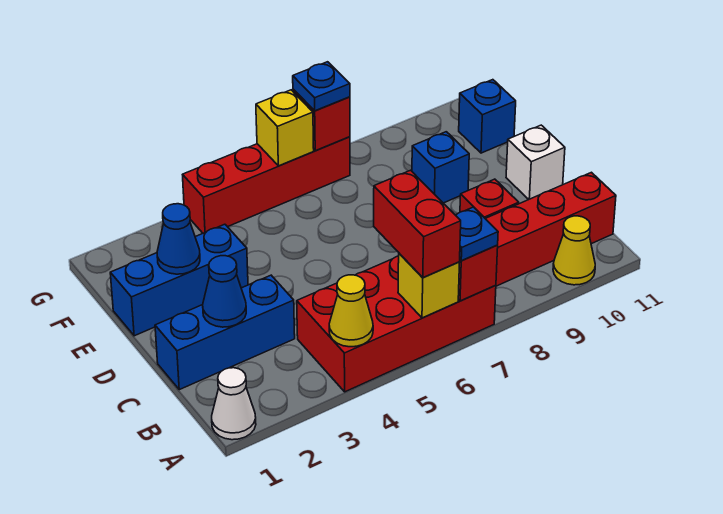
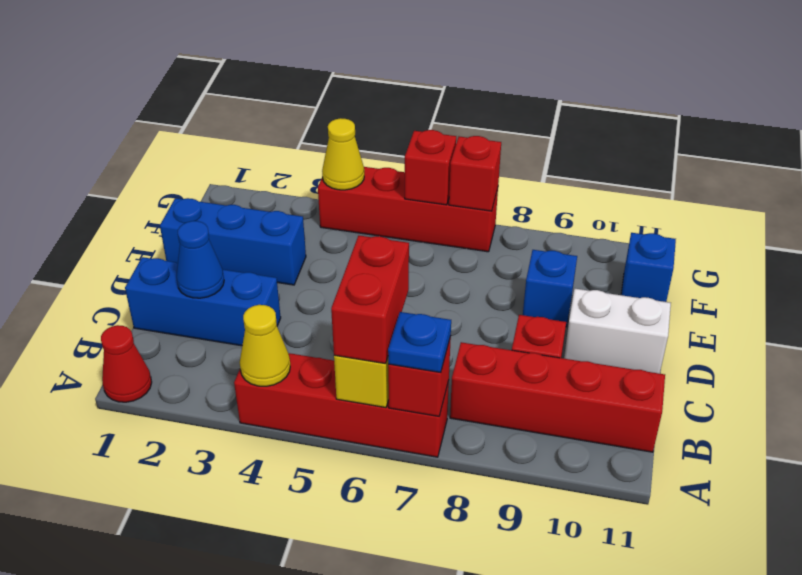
white cone A1 level 1 -> red cone A1 level 1
red brick A4:B7 level 1 -> red brick A4:A7 level 1
yellow cone A10 level 1 -> yellow cone G4 level 2
white brick D11 level 1 -> white brick D10:D11 level 1
blue cone E2 level 2 -> none
yellow brick G6 level 2 -> red brick G6 level 2
blue plate G7 level 3 -> none

